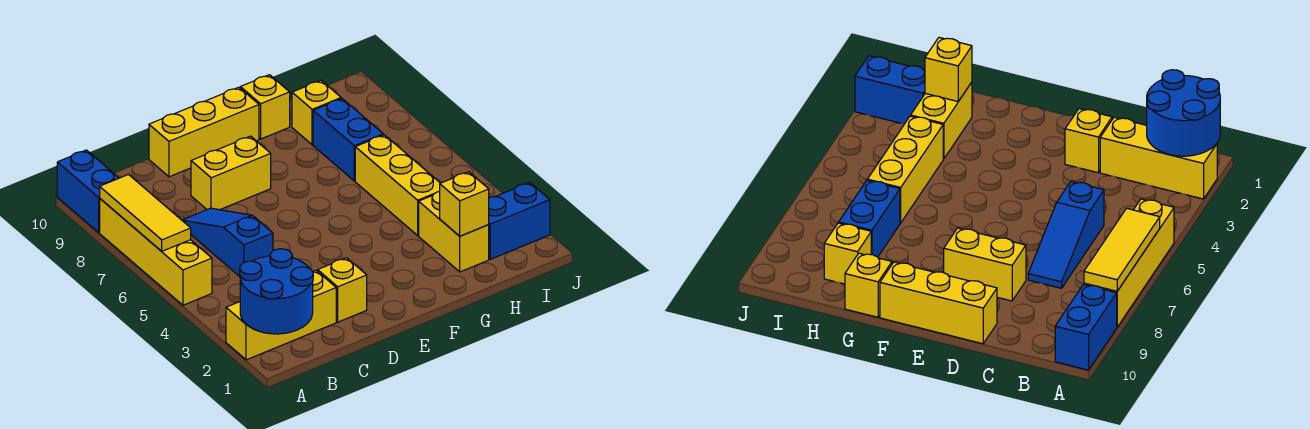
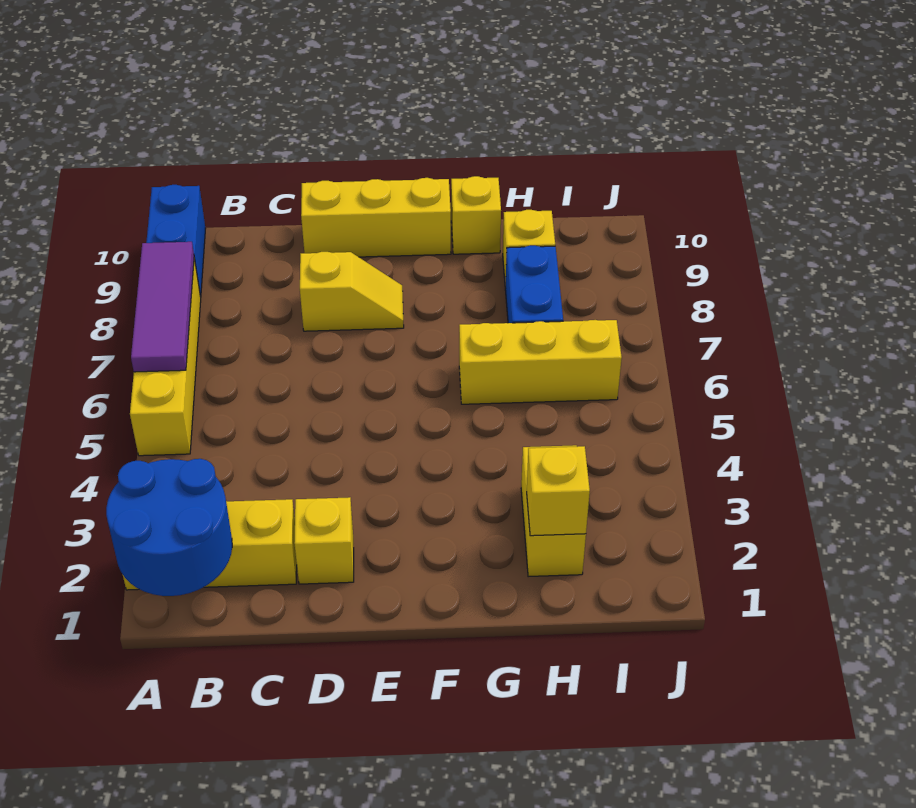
yellow tile A6:A8 level 2 -> purple tile A6:A8 level 2
blue slope C5:C7 level 1 top 5 -> none
yellow brick D8:E8 level 1 -> yellow slope D8:E8 level 1 top D
yellow brick H4:H6 level 1 -> yellow brick G6:I6 level 1
blue brick I2:J2 level 1 -> none

